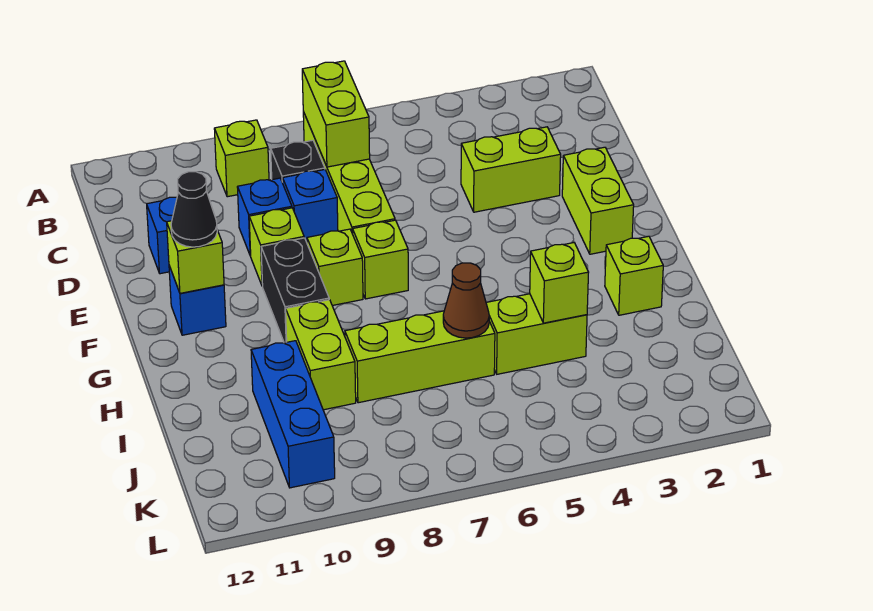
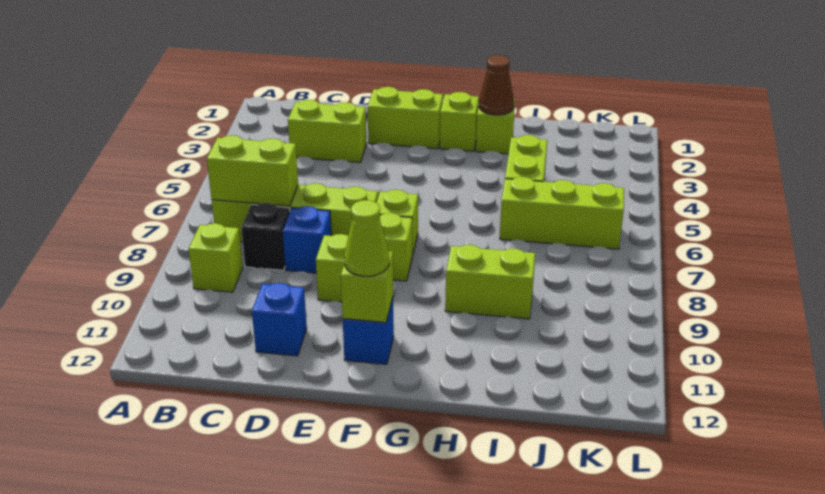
lime brick D3:D4 level 1 -> lime brick C3:D3 level 1
blue brick D9 level 1 -> none
black brick F9:G9 level 1 -> none
black cone F11 level 3 -> lime cone F11 level 3
lime brick I4 level 2 -> lime brick G2 level 1
lime brick I6:I8 level 1 -> lime brick I6:K6 level 1
brown cone I6 level 2 -> brown cone H2 level 2
blue brick I10:K10 level 1 -> none

